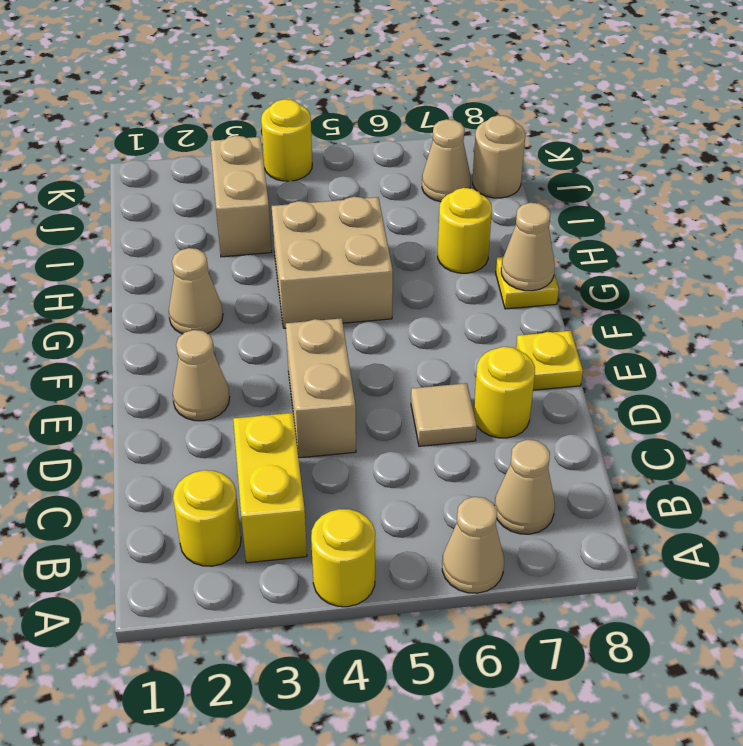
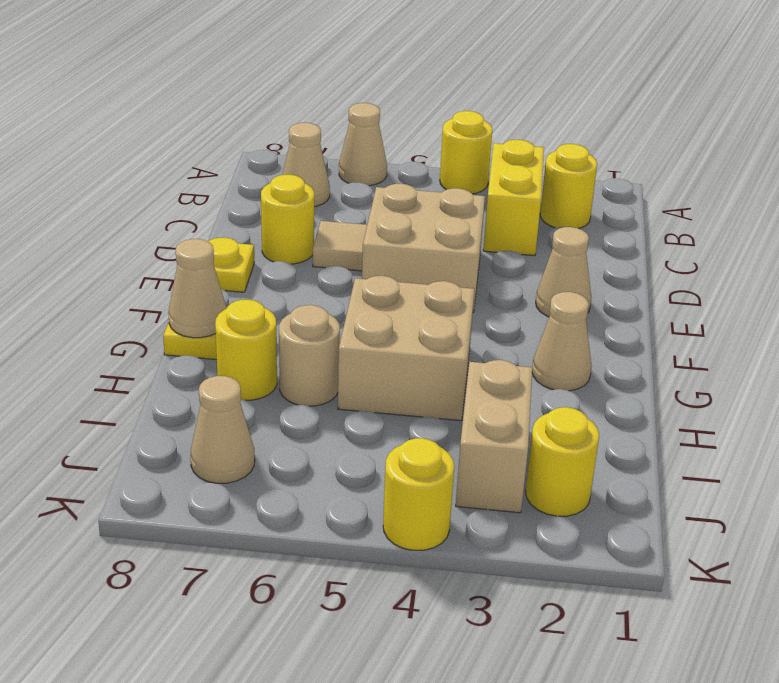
tan brick D4:E4 level 1 -> tan brick D4:E5 level 1
none -> yellow round brick J2 level 1
tan round brick J8 level 1 -> tan round brick H6 level 1

